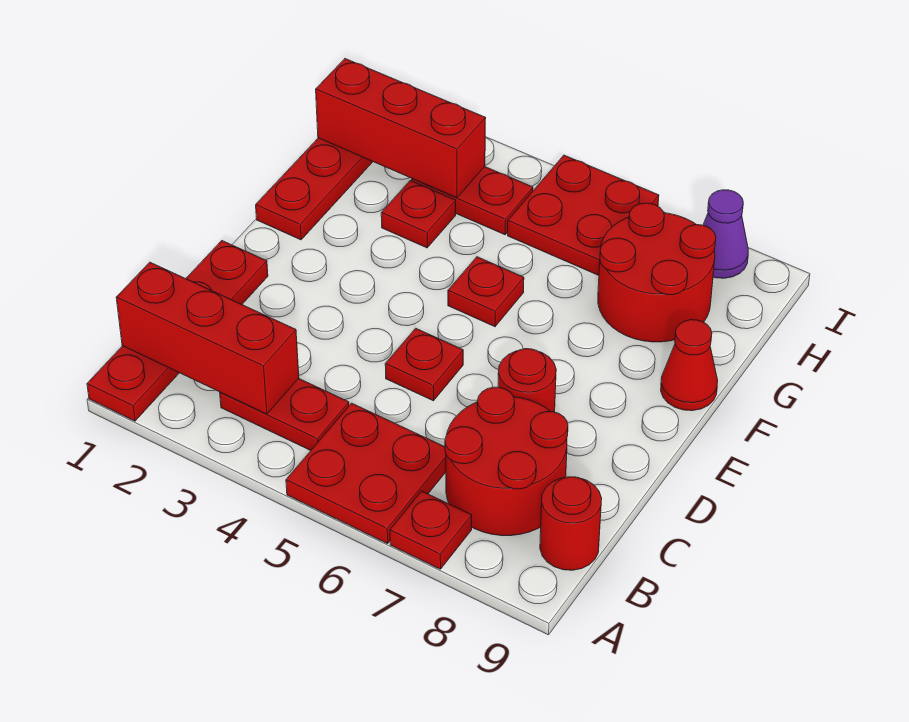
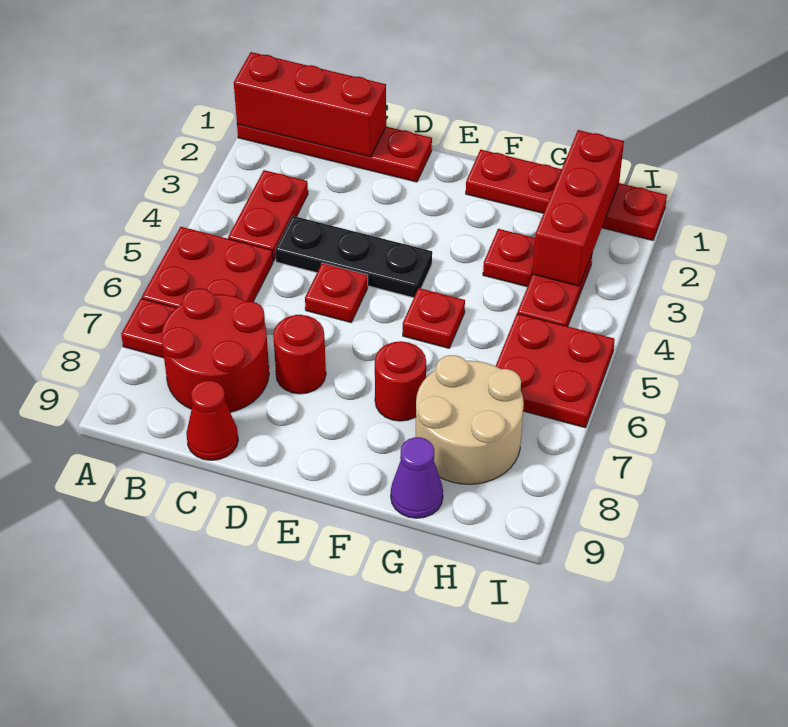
red brick B1:B3 level 2 -> red brick A1:C1 level 2
red round brick B9 level 1 -> red round brick F7 level 1
none -> black plate C4:E4 level 1
red cone F9 level 1 -> red cone C9 level 1
red round brick G7:H8 level 1 -> tan round brick G7:H8 level 1
purple cone I8 level 1 -> purple cone G9 level 1

